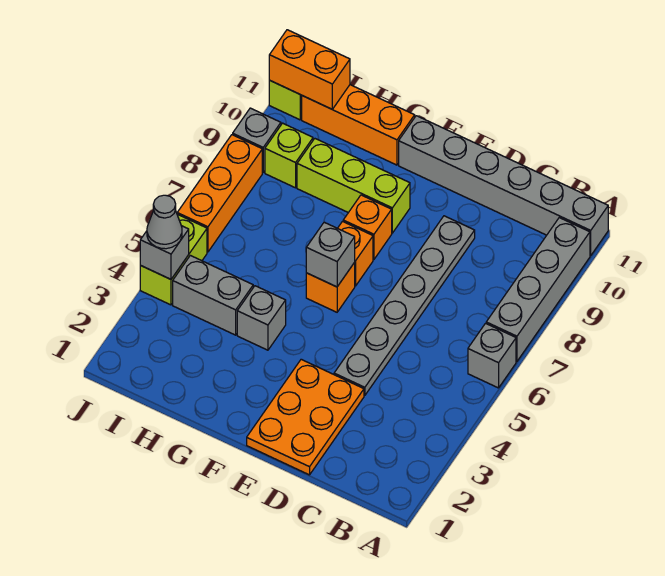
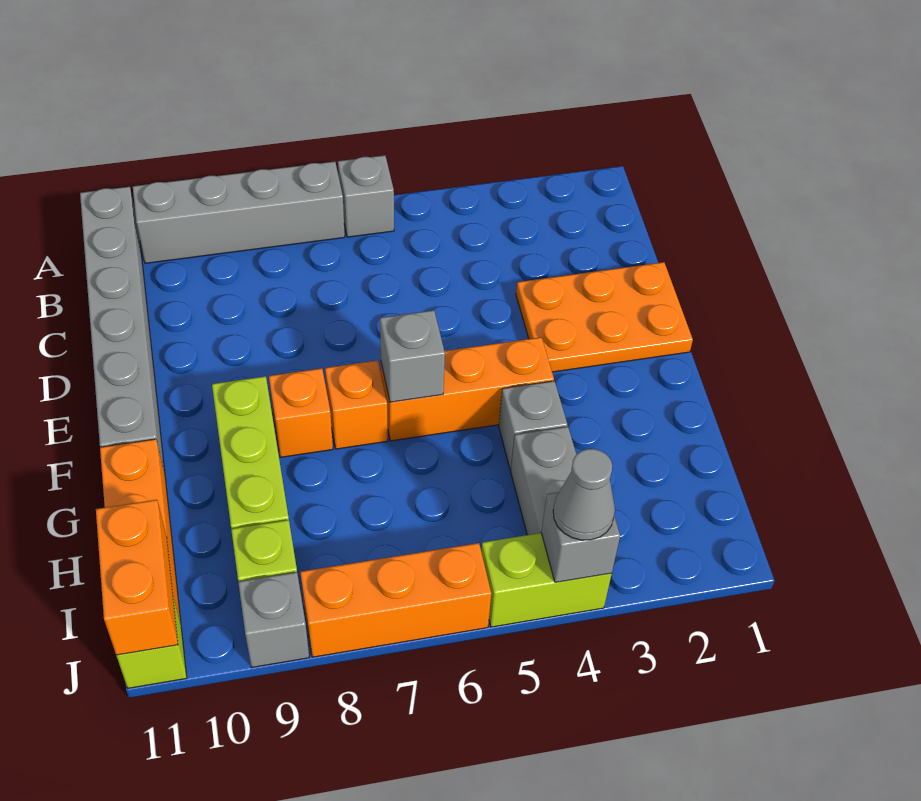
grey plate D4:D9 level 1 -> none
orange brick F6 level 1 -> orange brick F4:F6 level 1

